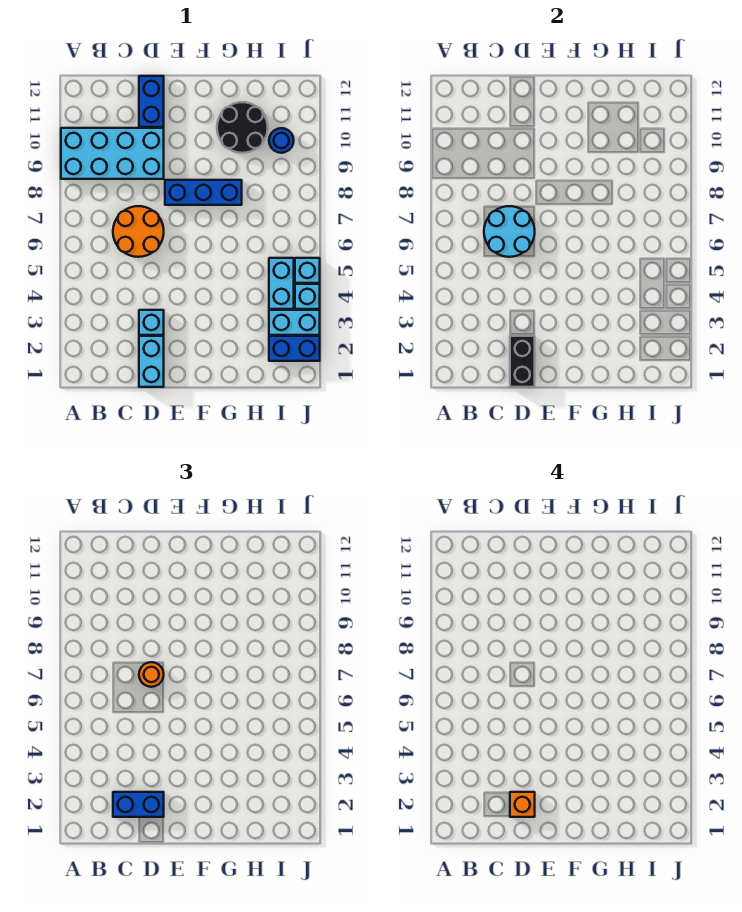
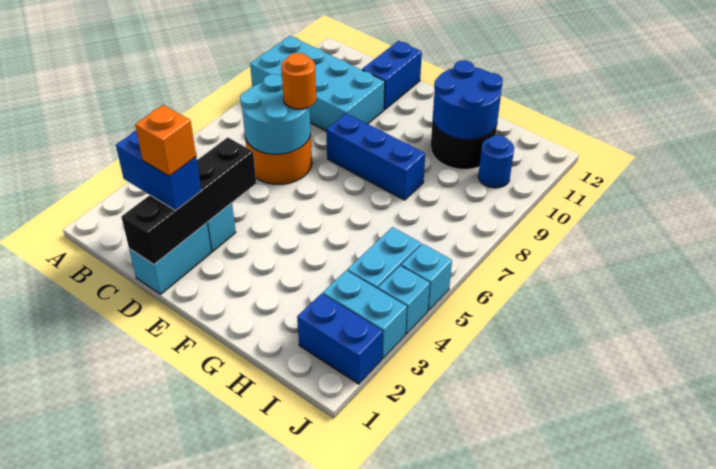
black brick D1:D2 level 2 -> black brick D1:D4 level 2
none -> blue round brick G10:H11 level 2

